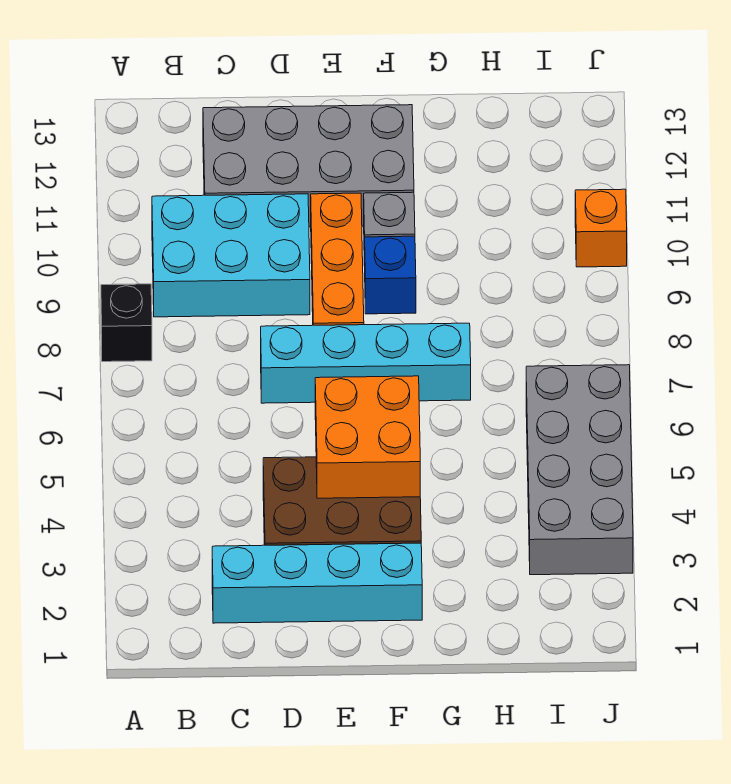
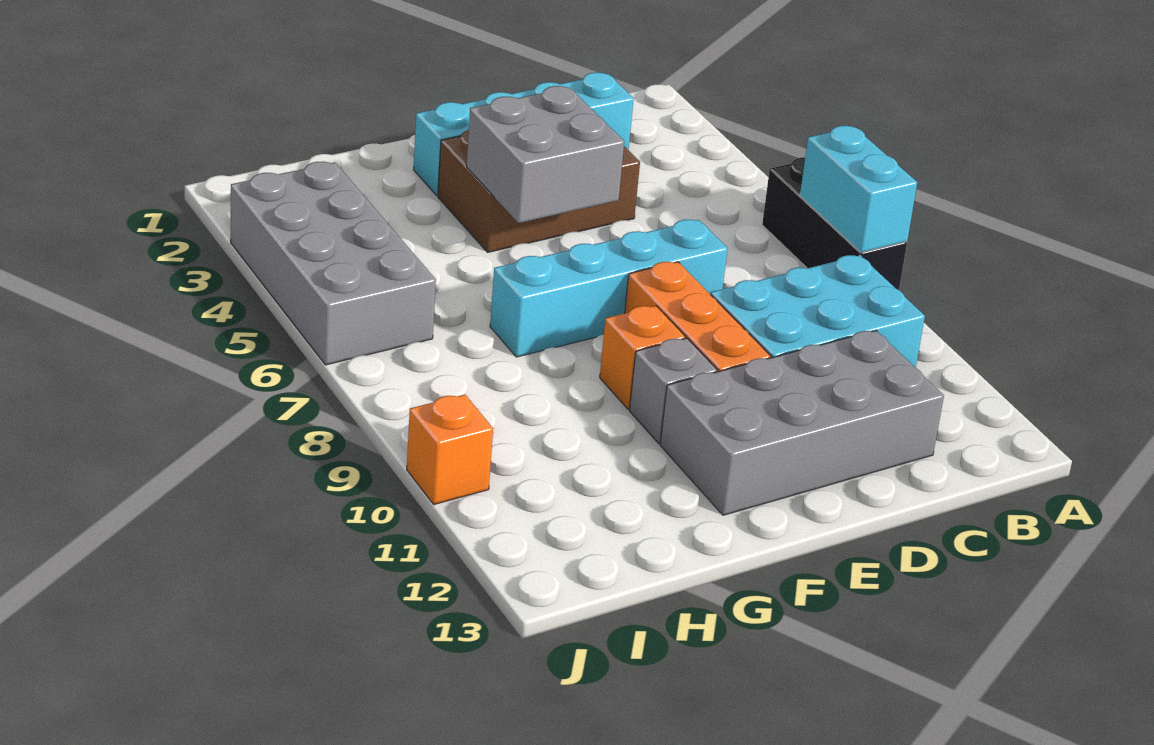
none -> cyan brick A7:A8 level 2
black brick A8 level 1 -> black brick A6:A8 level 1
orange brick E4:F5 level 2 -> grey brick E4:F5 level 2
blue brick F9 level 1 -> orange brick F9 level 1

